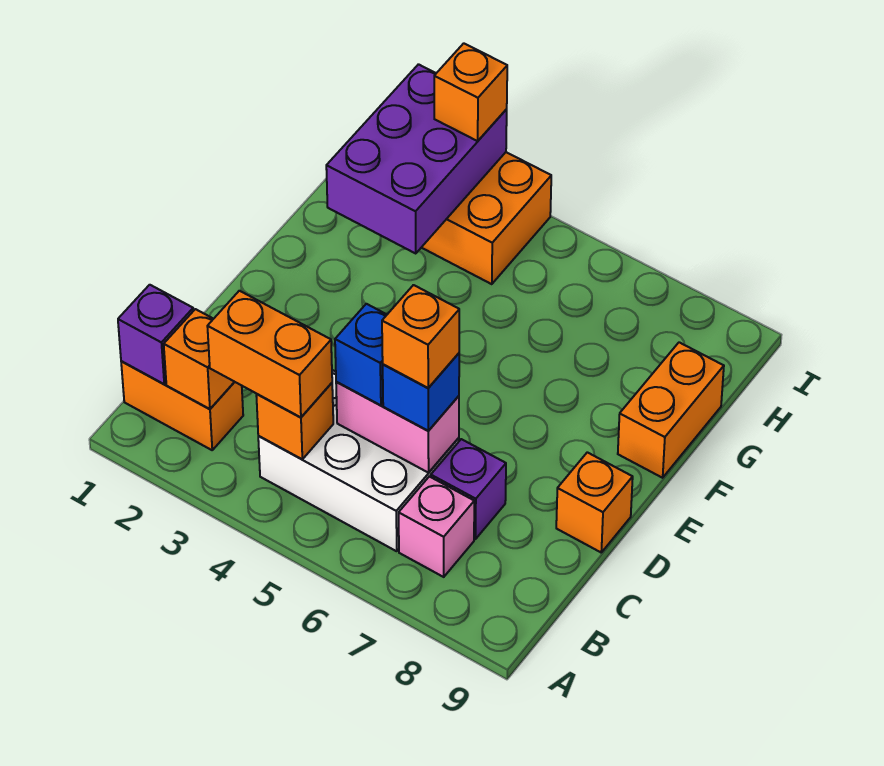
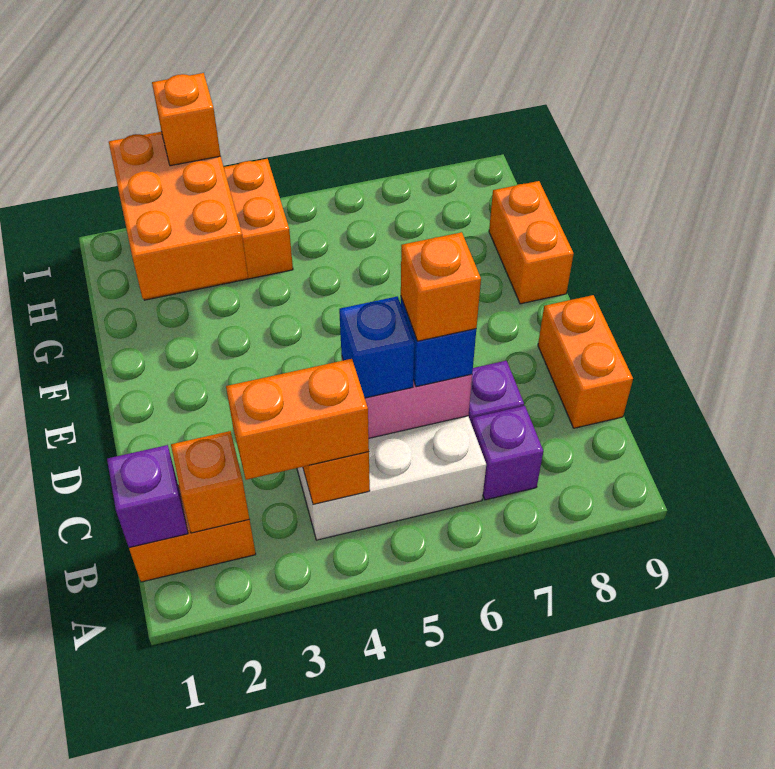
pink brick B7 level 1 -> purple brick B7 level 1
orange brick D9 level 1 -> orange brick C9:D9 level 1
purple brick G2:I3 level 2 -> orange brick G2:I3 level 2

